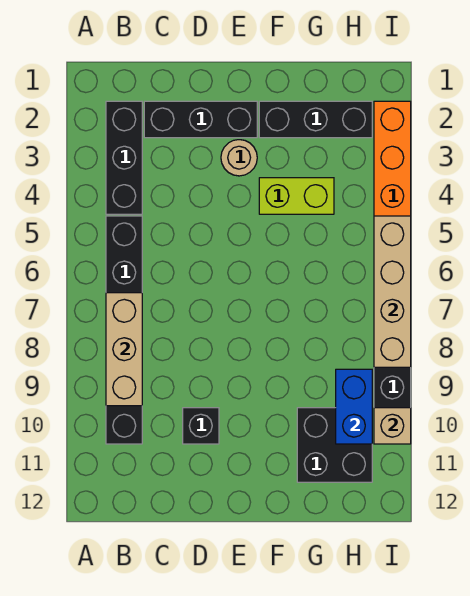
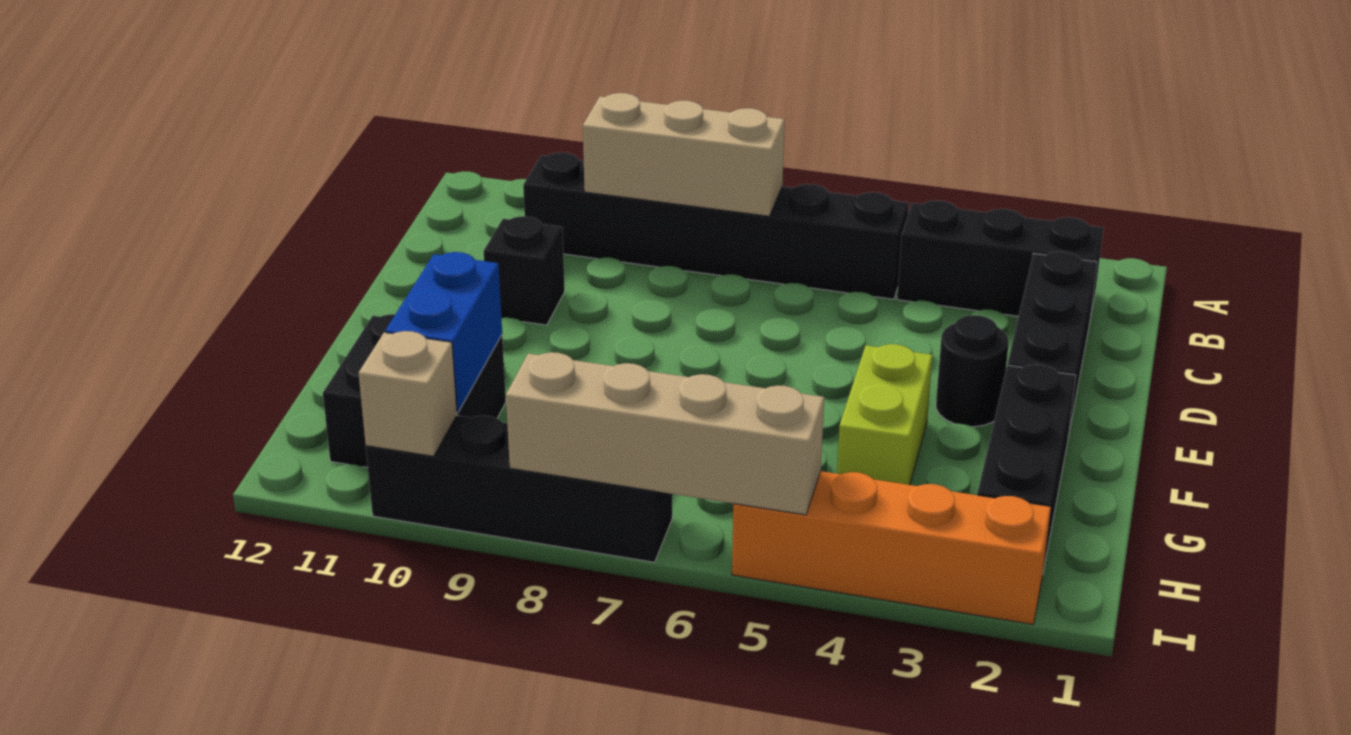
tan round brick E3 level 1 -> black round brick E3 level 1
blue brick H9:H10 level 2 -> blue brick G10:H10 level 2

